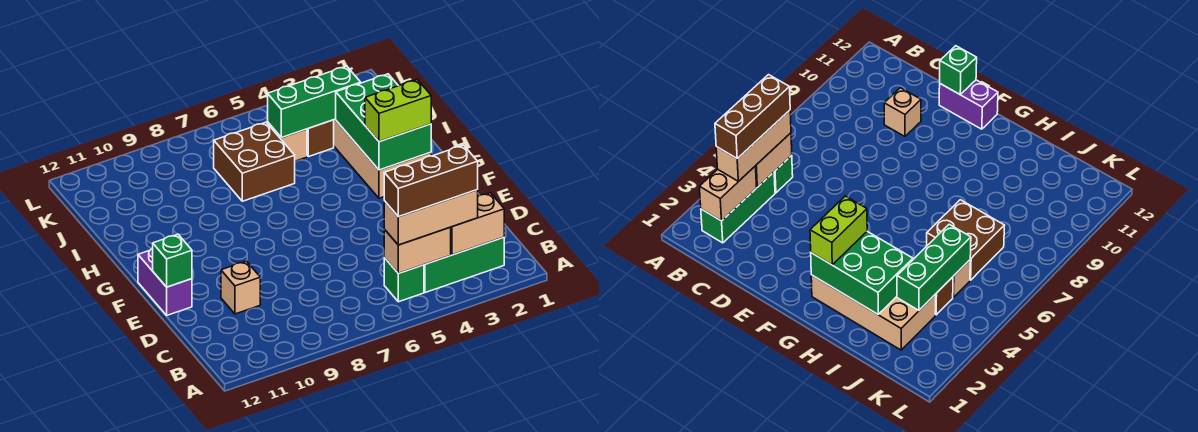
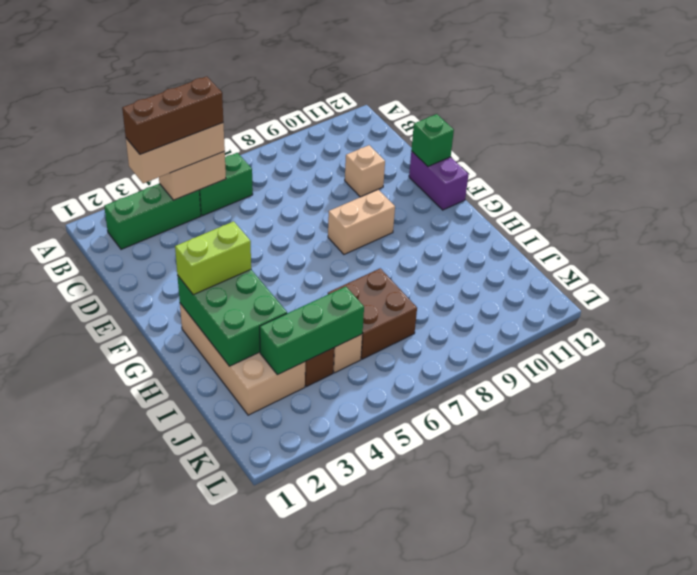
tan brick B2:B3 level 2 -> tan brick F8:F9 level 1
green brick B5 level 1 -> green brick B5:B6 level 1

